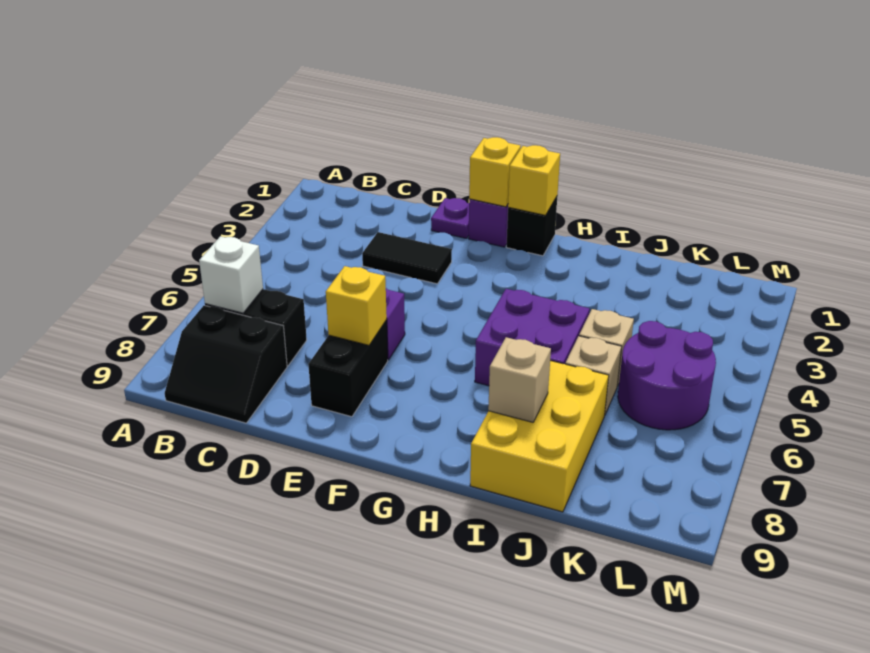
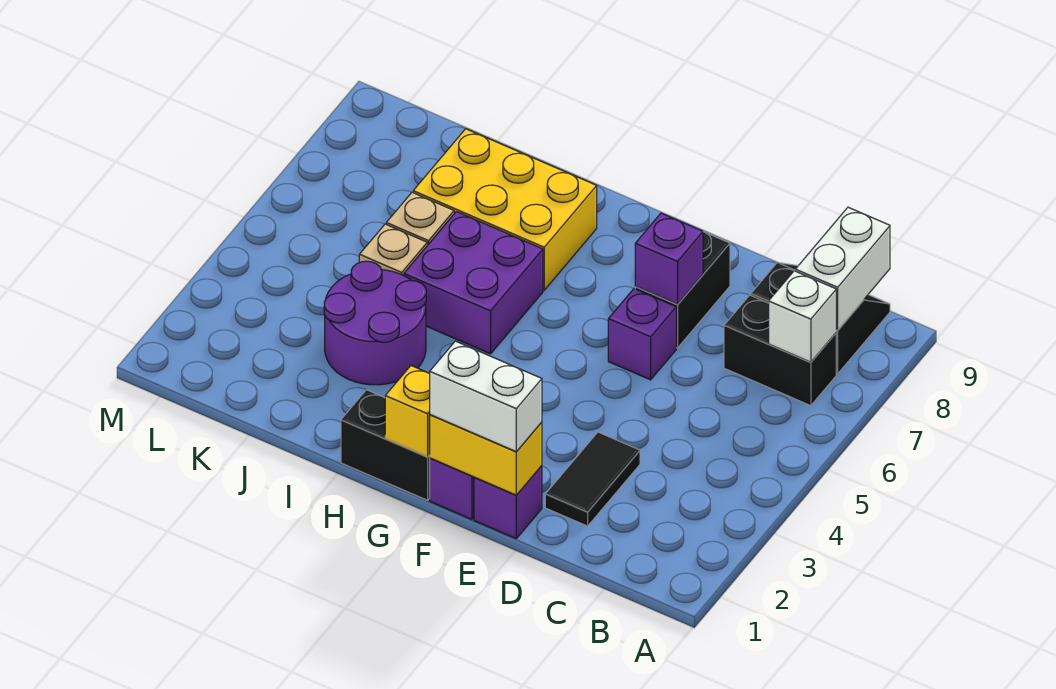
none -> white brick B8:B9 level 2
black tile D3:E3 level 1 -> black tile D2:D3 level 1
purple plate E1 level 1 -> purple brick E1 level 1
none -> white brick E1:F1 level 3
yellow brick E7 level 2 -> purple brick E7 level 2
yellow brick F1 level 2 -> yellow brick E1:F1 level 2
black brick G1 level 1 -> black brick G1:H1 level 1
yellow brick I7:J9 level 1 -> yellow brick H7:J8 level 1
tan brick I8 level 2 -> none
purple round brick K5:L6 level 1 -> purple round brick I3:J4 level 1

